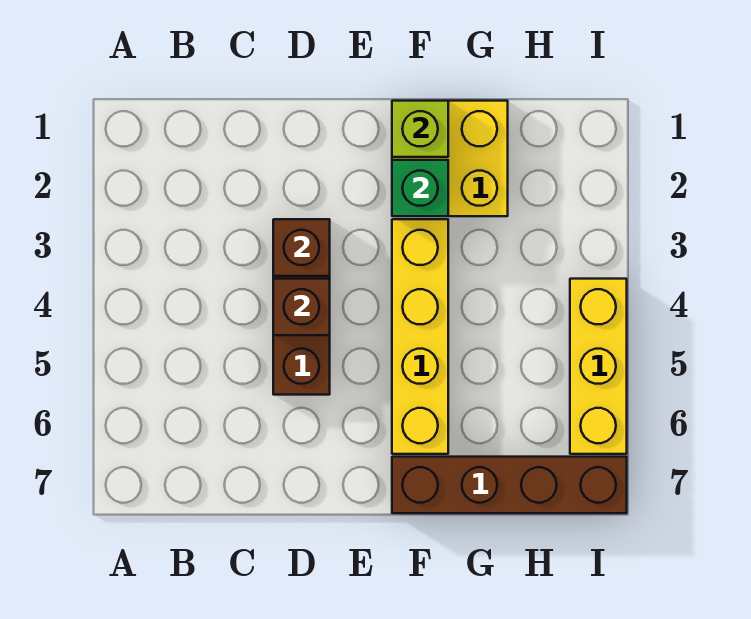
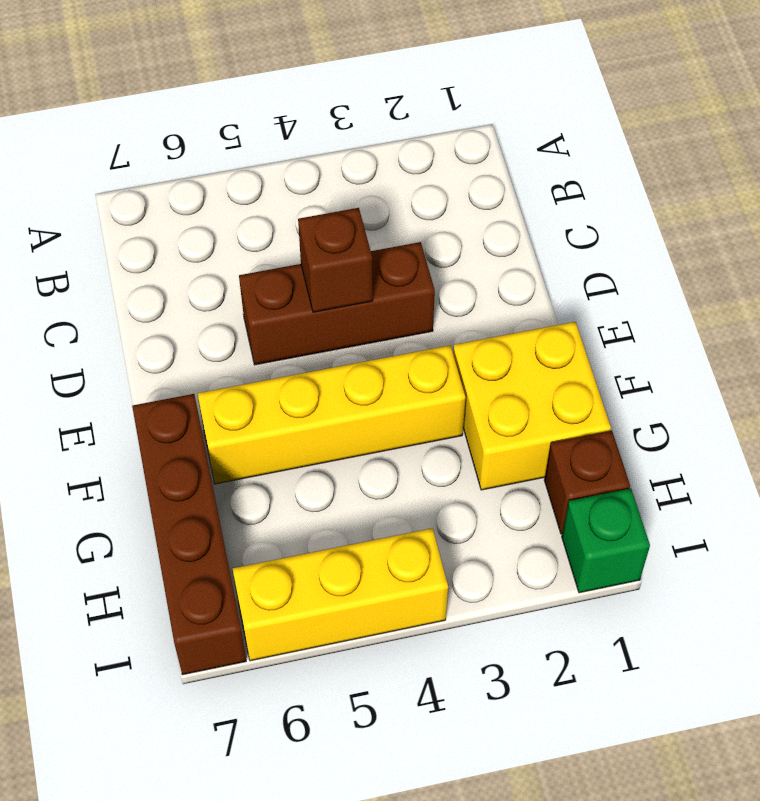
brown brick D3 level 2 -> brown brick H1 level 1
lime brick F1 level 2 -> none
green brick F2 level 2 -> green brick I1 level 1

